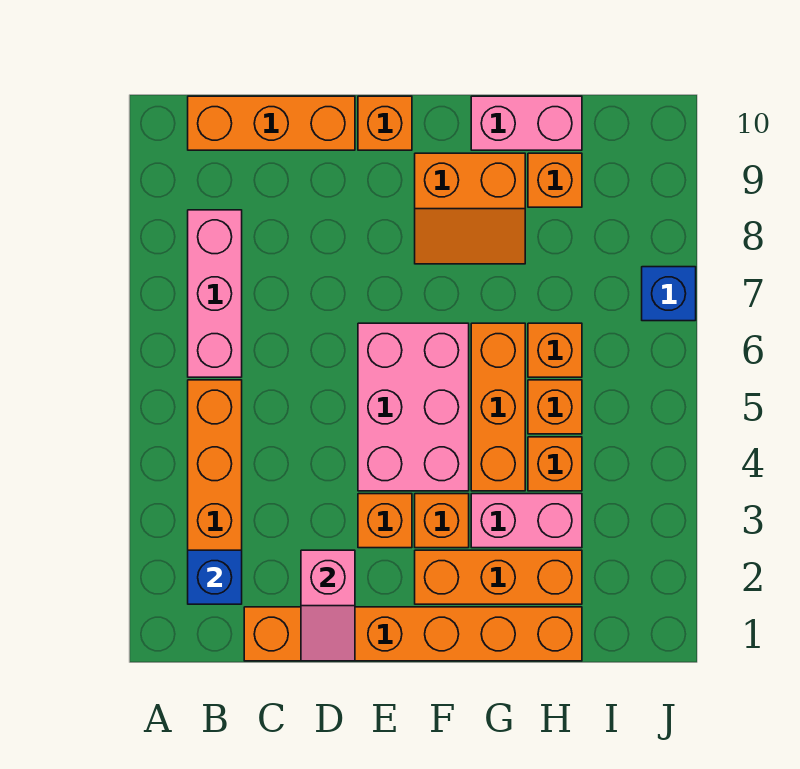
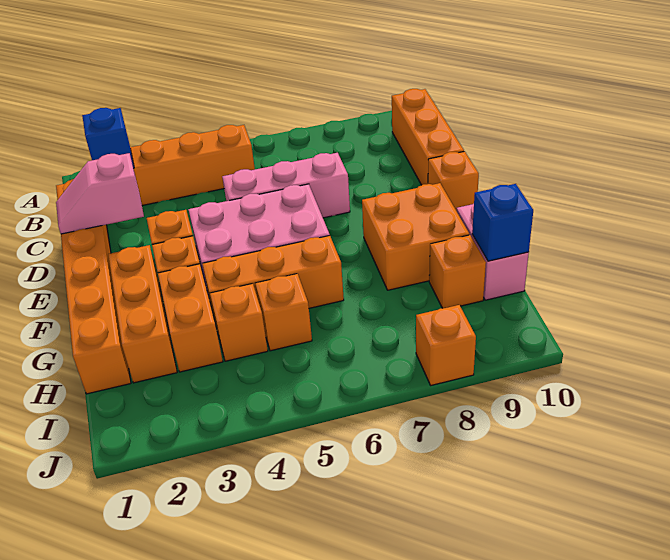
pink brick B6:B8 level 1 -> pink brick D5:D7 level 1
orange slope F8:G9 level 1 top 9 -> orange brick F8:G9 level 1
pink brick G3:H3 level 1 -> orange brick G3:H3 level 1
orange brick H6 level 1 -> orange brick J8 level 1
blue brick J7 level 1 -> blue brick H10 level 2

